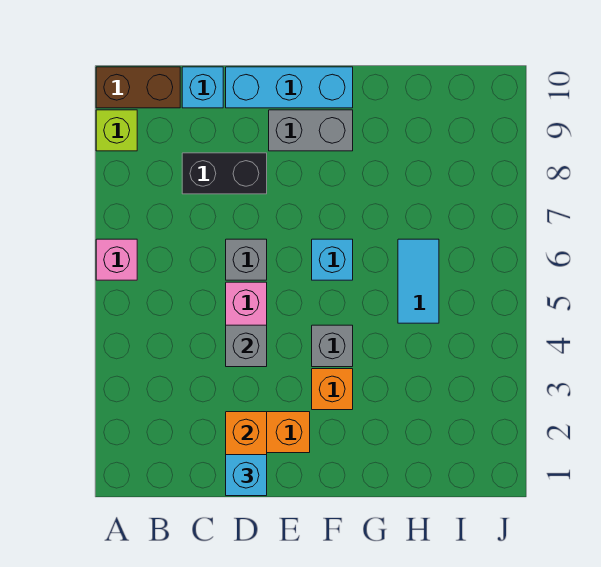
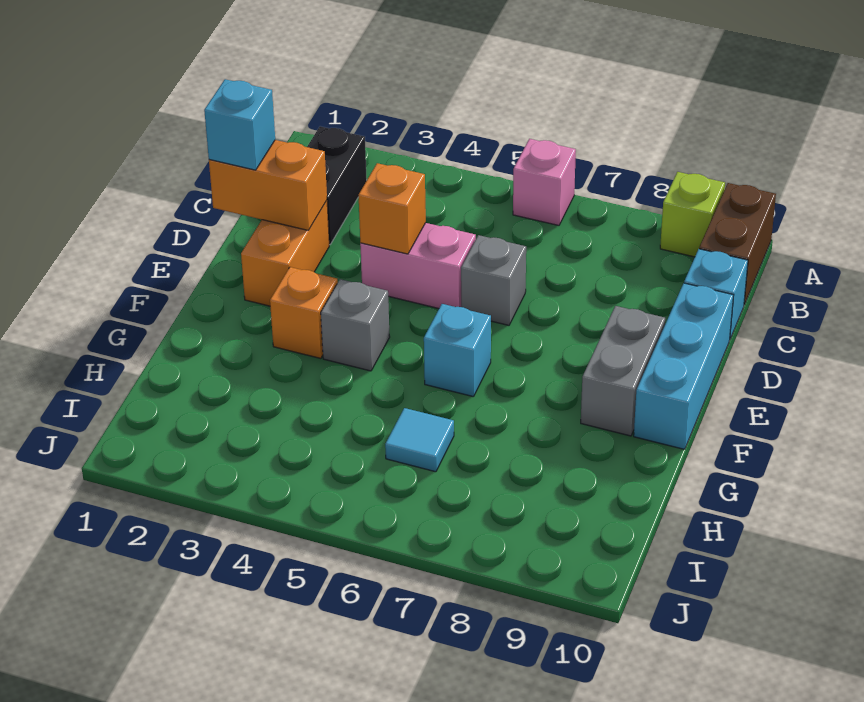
black brick C8:D8 level 1 -> black brick B2:C2 level 1
grey brick D4 level 2 -> orange brick D4 level 2
cyan tile H5:H6 level 1 -> cyan tile H6 level 1

